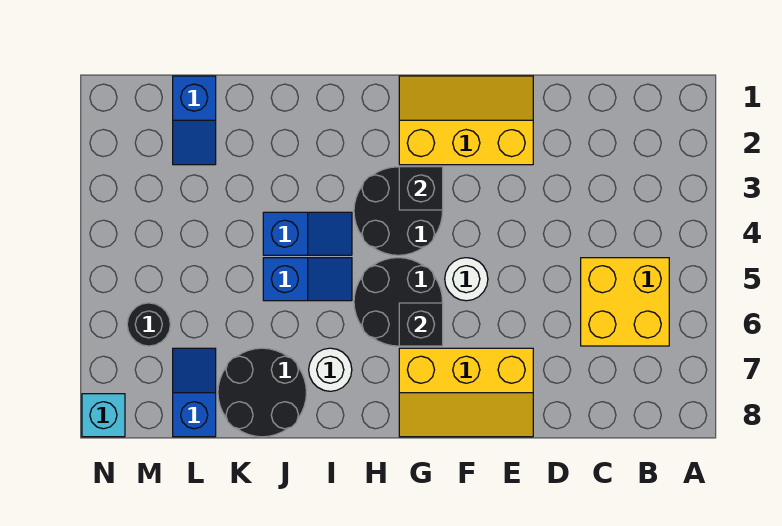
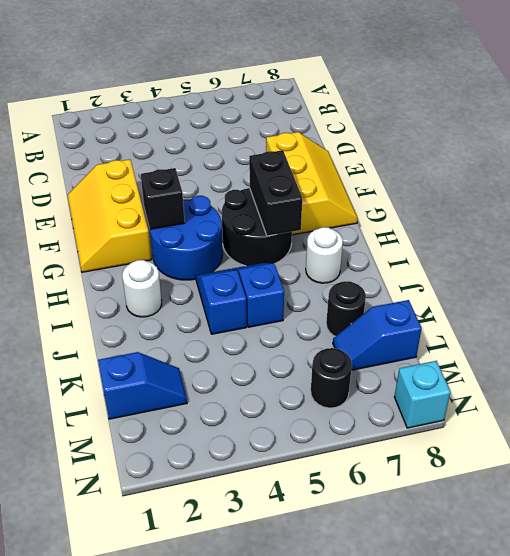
yellow brick B5:C6 level 1 -> none
white round brick F5 level 1 -> white round brick I2 level 1
black round brick G3:H4 level 1 -> blue round brick G3:H4 level 1
black brick G6 level 2 -> black brick G6:H6 level 2
black round brick J7:K8 level 1 -> black round brick K7 level 1

